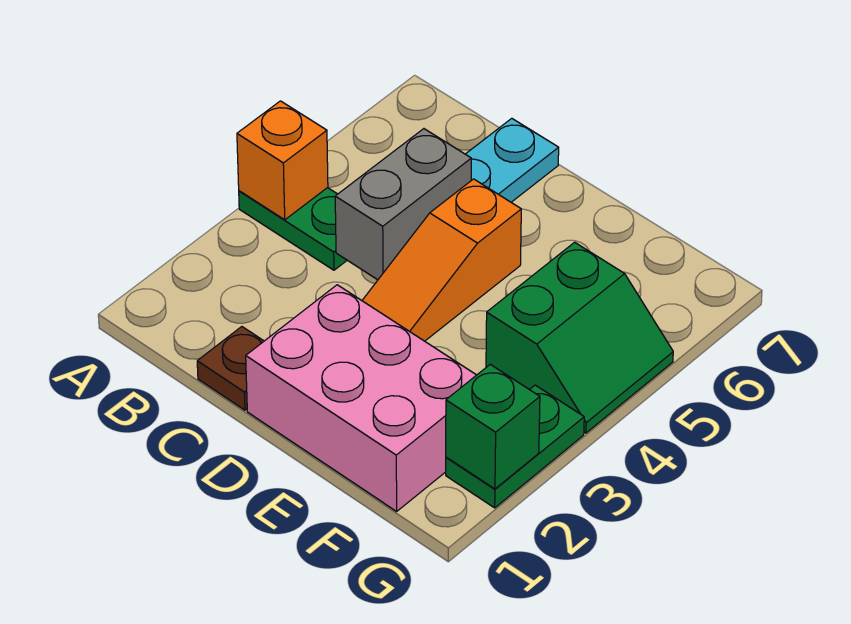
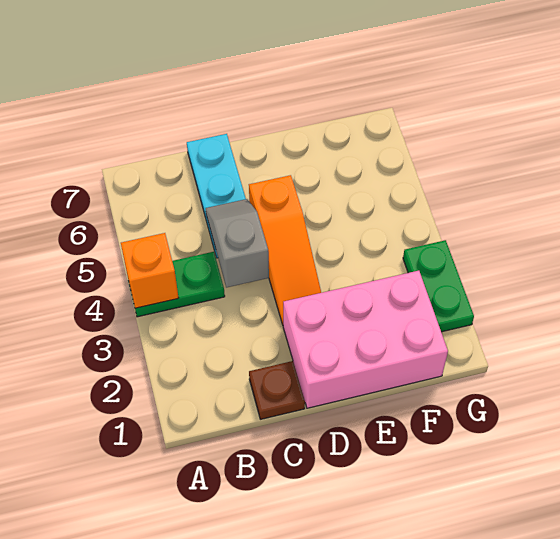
grey brick C4:C5 level 2 -> grey slope C4:C5 level 2 top 4
green slope F4:G5 level 1 top F -> none
green brick G2 level 2 -> none

